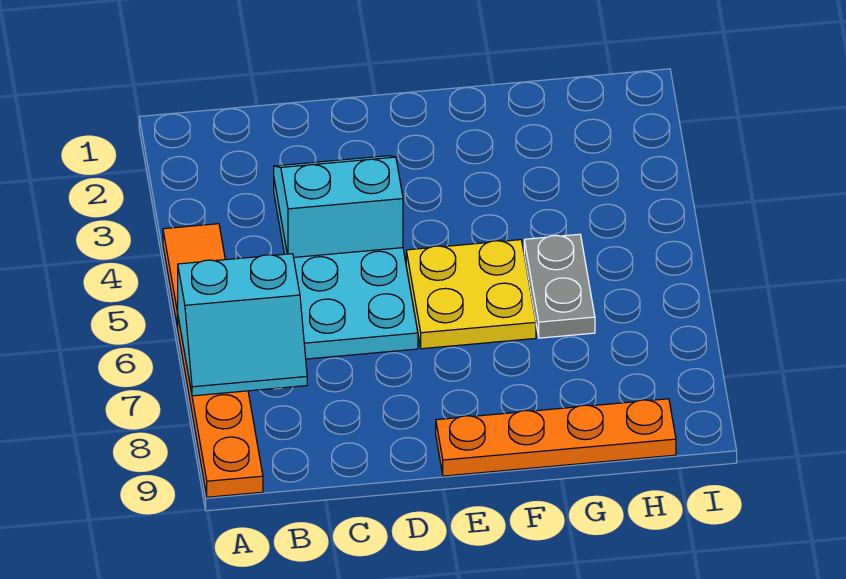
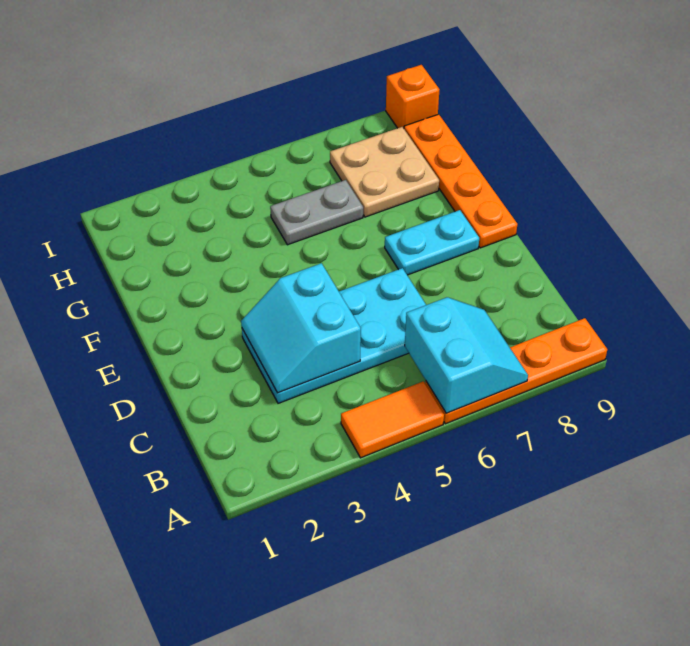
yellow plate E5:F6 level 1 -> none
none -> cyan plate E7:E8 level 1
none -> tan plate G7:H8 level 1
none -> orange brick I9 level 1

